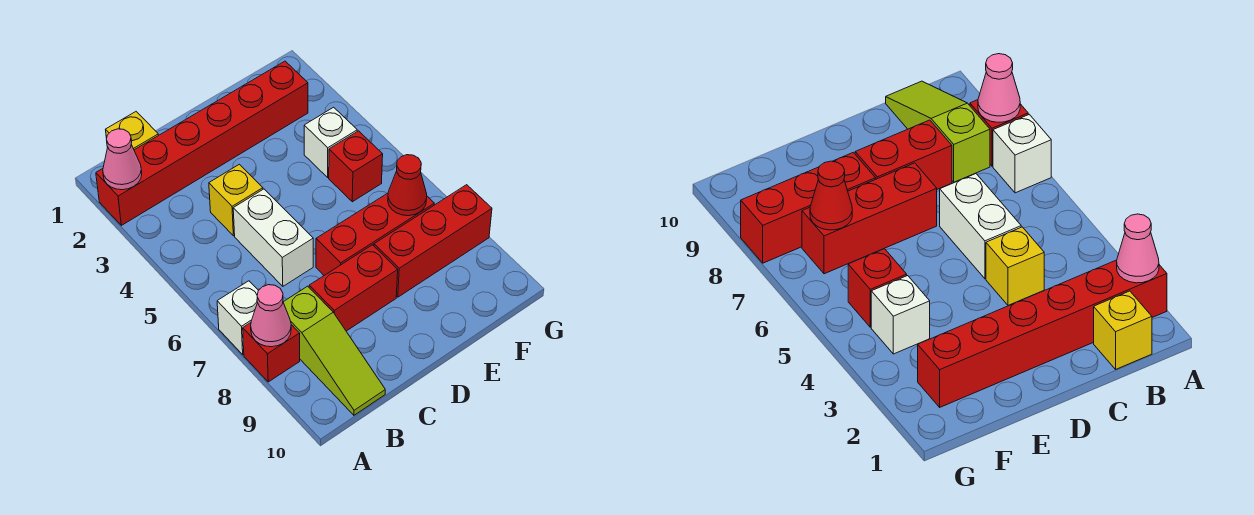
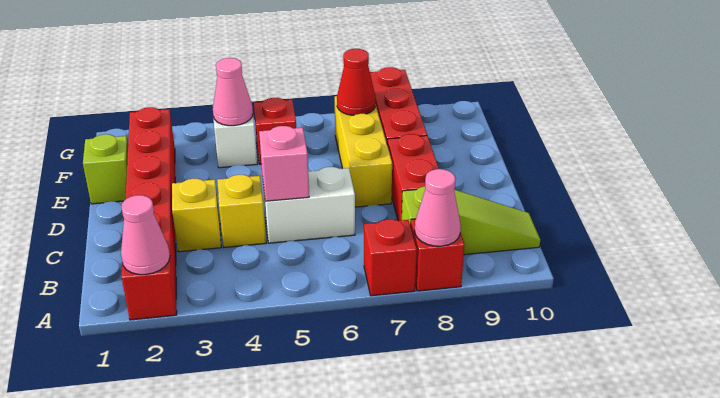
white brick A7 level 1 -> red brick A7 level 1
yellow brick B1 level 1 -> yellow brick C3 level 1
none -> pink brick C5 level 2
red brick D7:F7 level 1 -> yellow brick D7:F7 level 1
none -> lime brick E1 level 1
none -> pink cone F4 level 2

